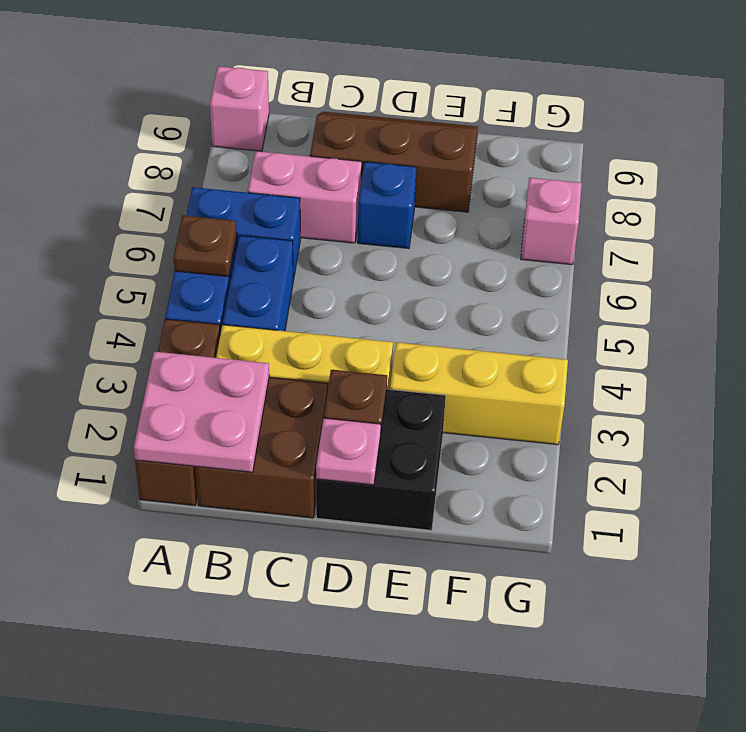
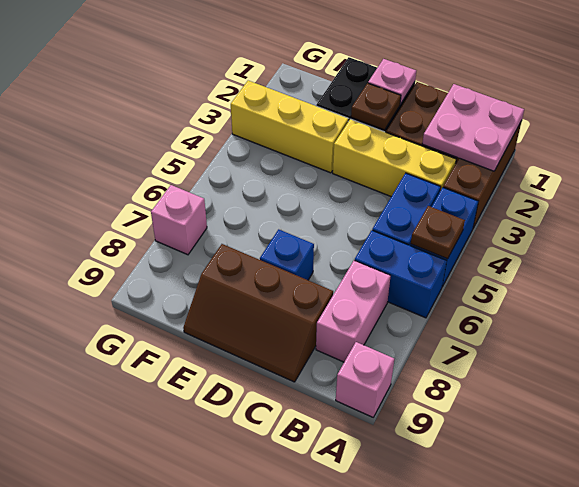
pink brick B7:C7 level 1 -> pink brick B7:B8 level 1

